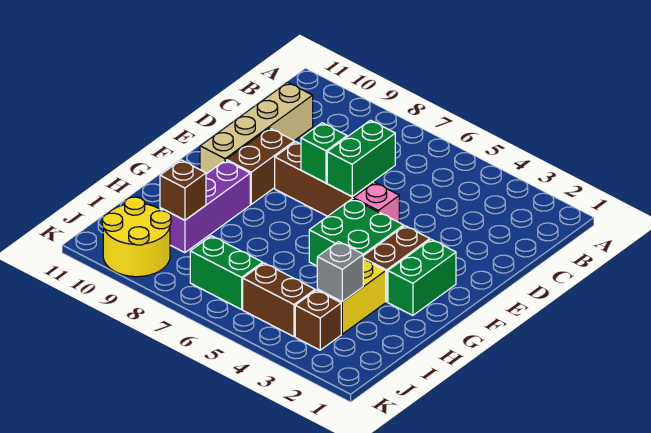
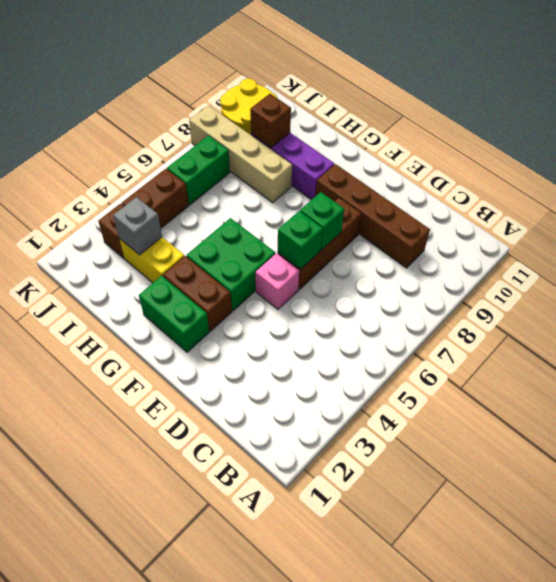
tan brick C10:F10 level 1 -> tan brick H8:K8 level 1
green brick D6:E6 level 2 -> green brick E6 level 2
brown brick E9:F9 level 1 -> brown brick C9:F9 level 1

